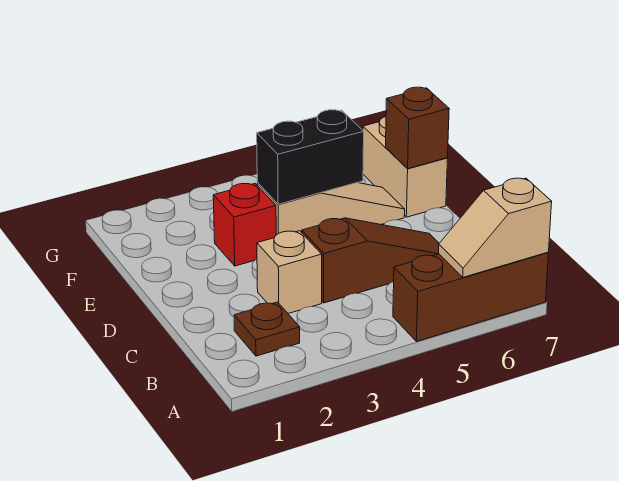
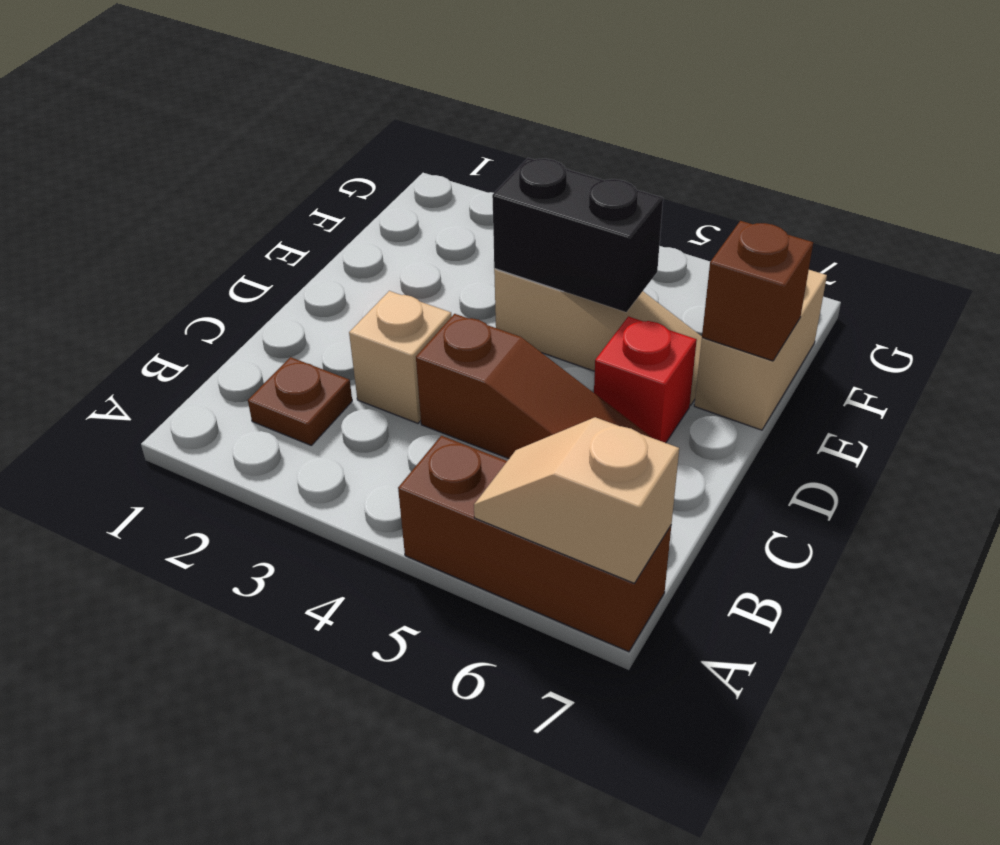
red brick E3 level 1 -> red brick D6 level 1

